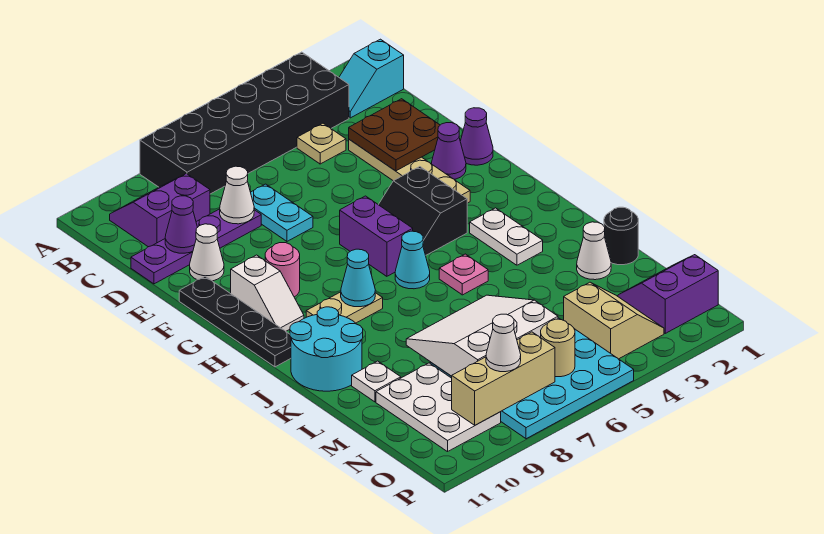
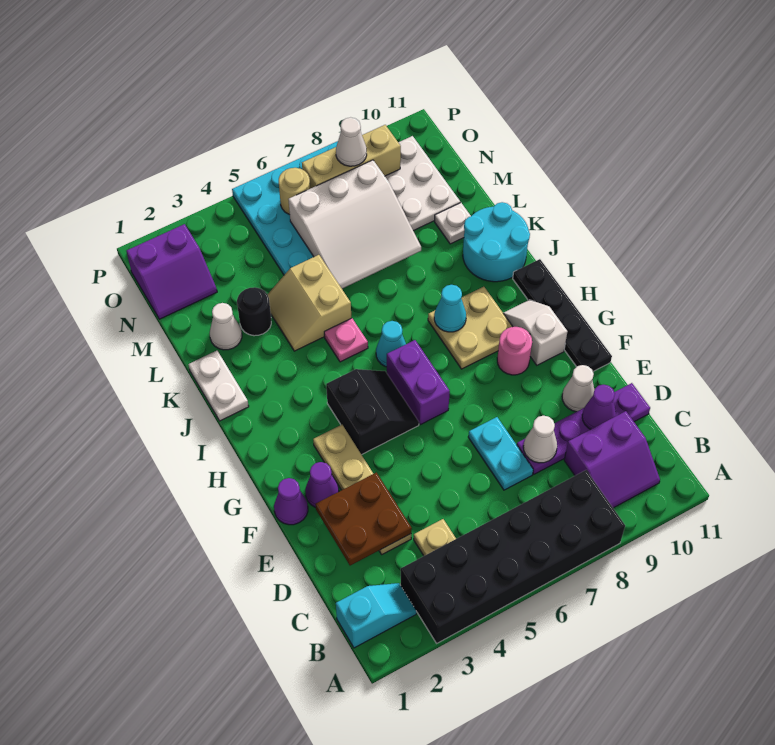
white plate I3:J3 level 1 -> white plate J1:K1 level 1
tan plate I8:I9 level 1 -> tan plate H8:I9 level 1
black round brick L1 level 1 -> black round brick L3 level 1
tan slope N3:O4 level 1 top 4 -> tan slope K4:L5 level 1 top 5

